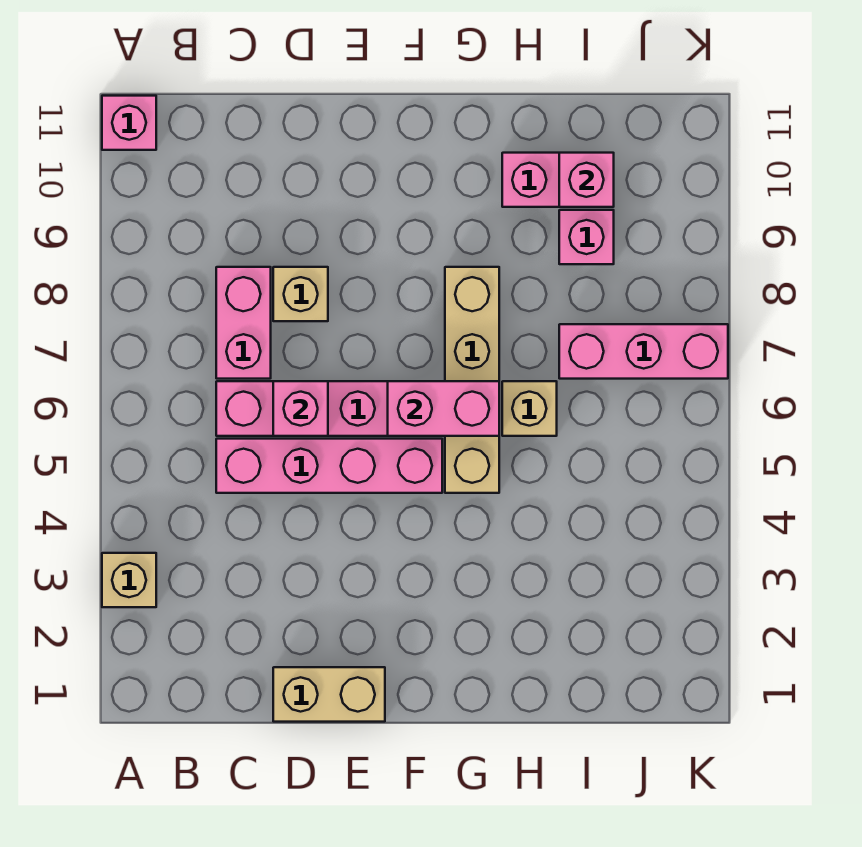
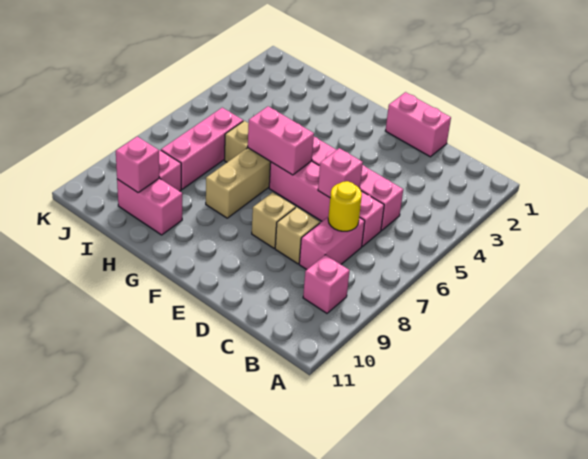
tan brick A3 level 1 -> tan brick E8 level 1
pink brick A11 level 1 -> pink brick B9 level 1
none -> yellow round brick C7 level 2
tan brick D1:E1 level 1 -> pink brick D1:E1 level 1
pink brick I7:K7 level 1 -> pink brick I6:I8 level 1

